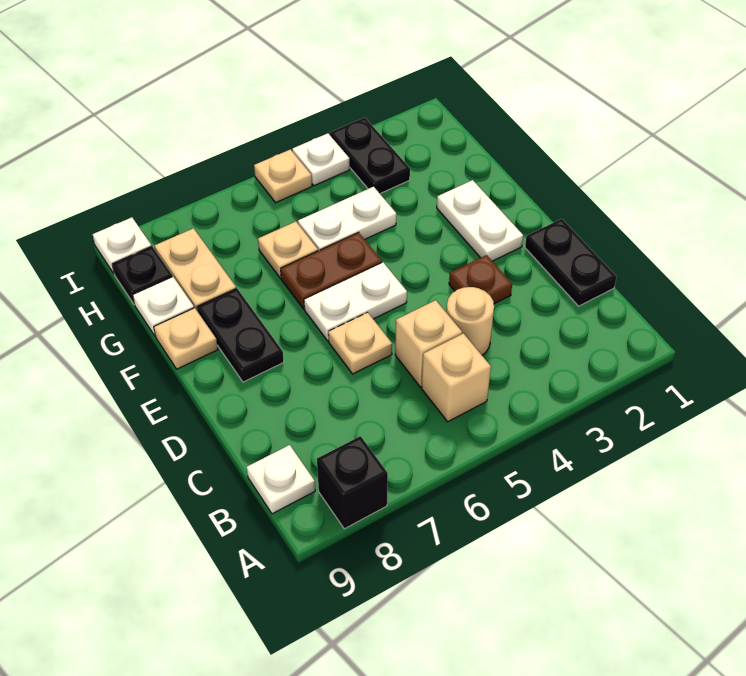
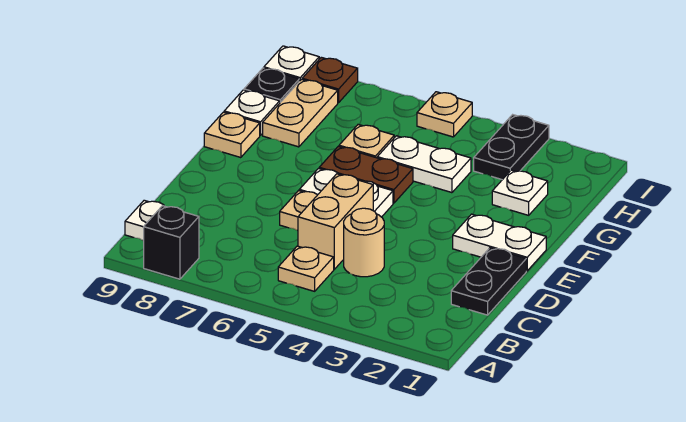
tan brick B5 level 1 -> tan plate B5 level 1
tan brick C5 level 1 -> tan brick C5:D5 level 1
brown plate D3 level 1 -> brown plate I8 level 1
white plate E2:F2 level 1 -> white plate E1:E2 level 1
black plate E8:F8 level 1 -> none
white plate I4 level 1 -> white plate G2 level 1

